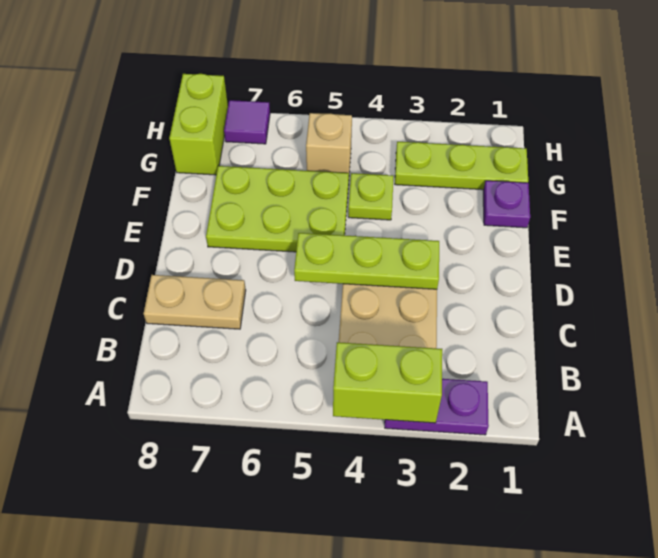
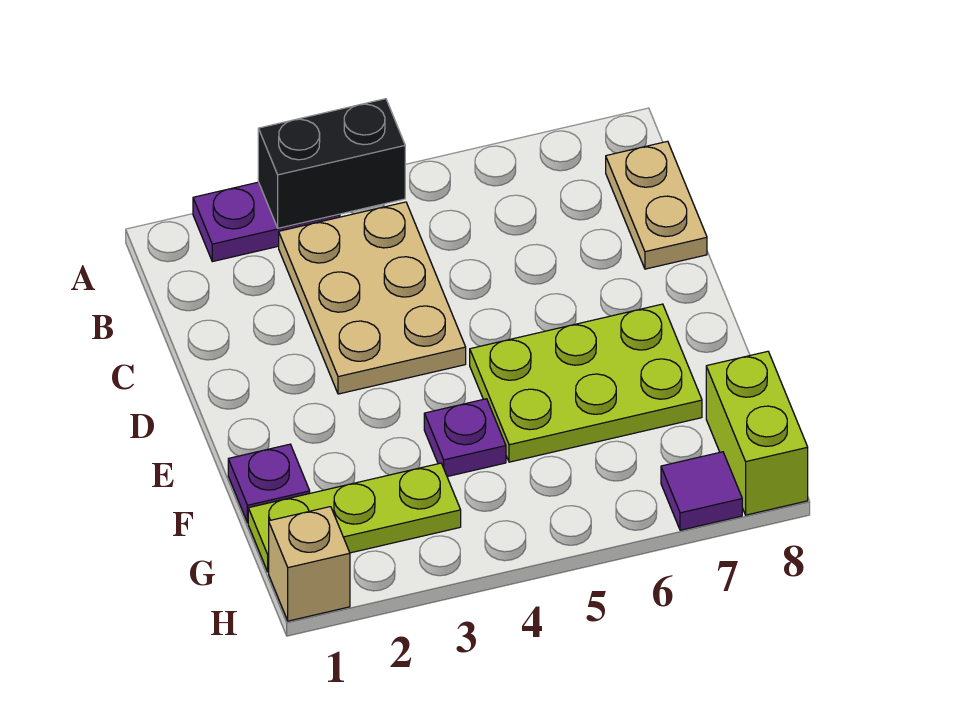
lime brick A3:A4 level 2 -> black brick A3:A4 level 2
tan plate C7:C8 level 1 -> tan plate B8:C8 level 1
lime plate D3:D5 level 2 -> none
lime plate F4 level 1 -> purple plate F4 level 1
tan brick G5 level 1 -> tan brick H1 level 1

